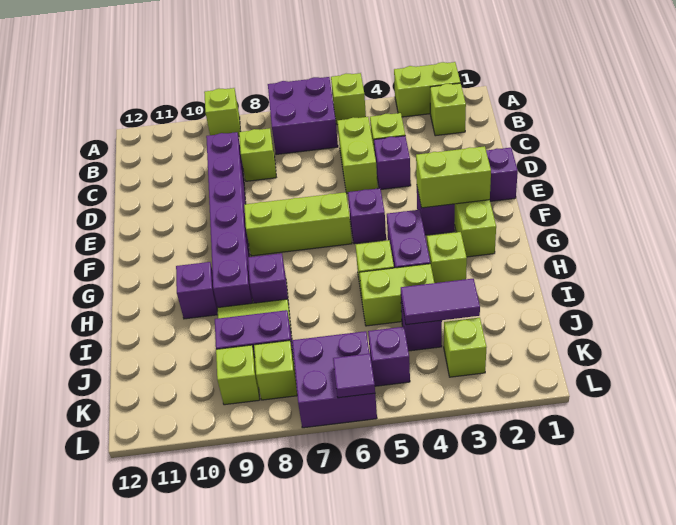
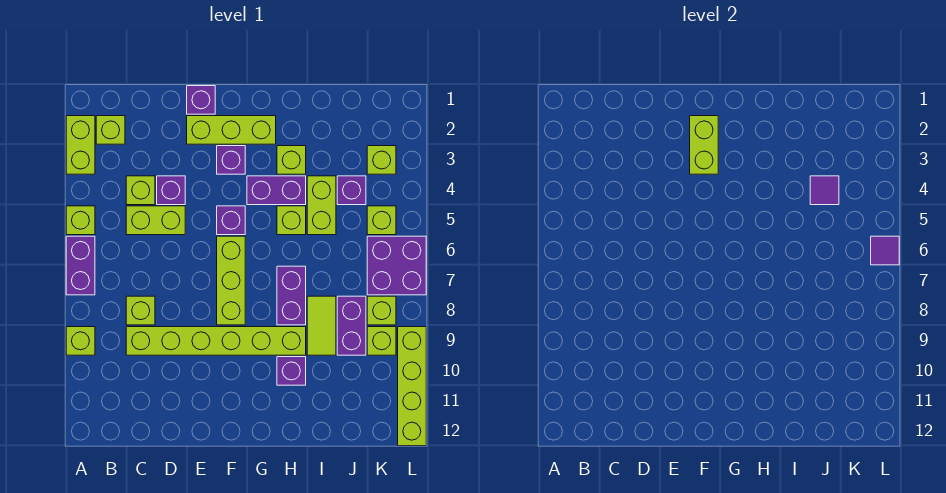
purple brick A6:B7 level 1 -> purple brick A6:A7 level 1
purple brick C9:H9 level 1 -> lime brick C9:H9 level 1
purple brick H8 level 1 -> purple brick H7:H8 level 1
purple tile J3:J4 level 2 -> purple tile J4 level 2
purple brick K5 level 1 -> lime brick K5 level 1
none -> lime brick L9:L12 level 1

